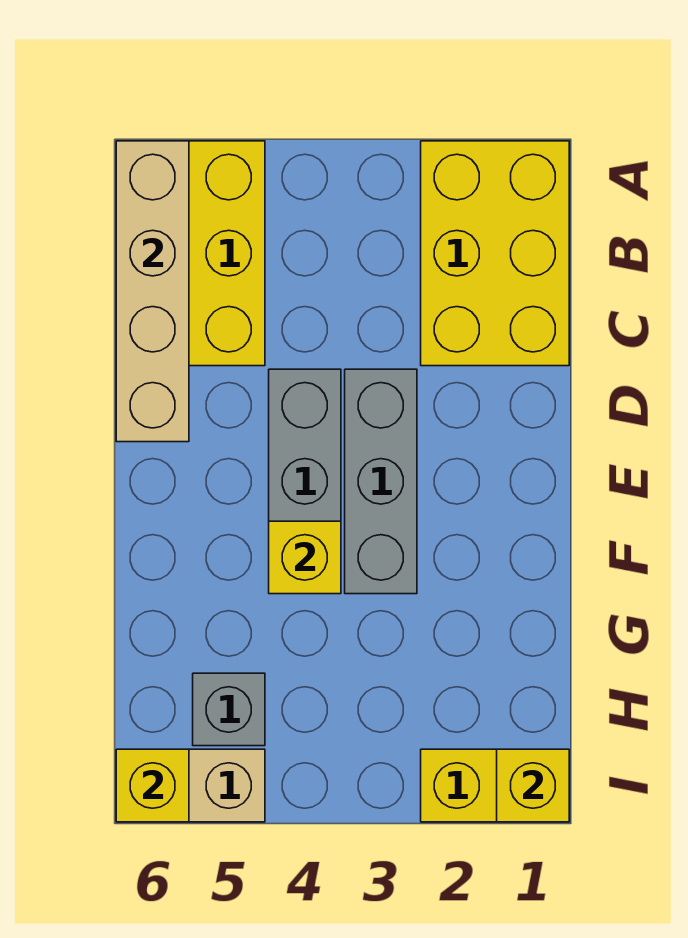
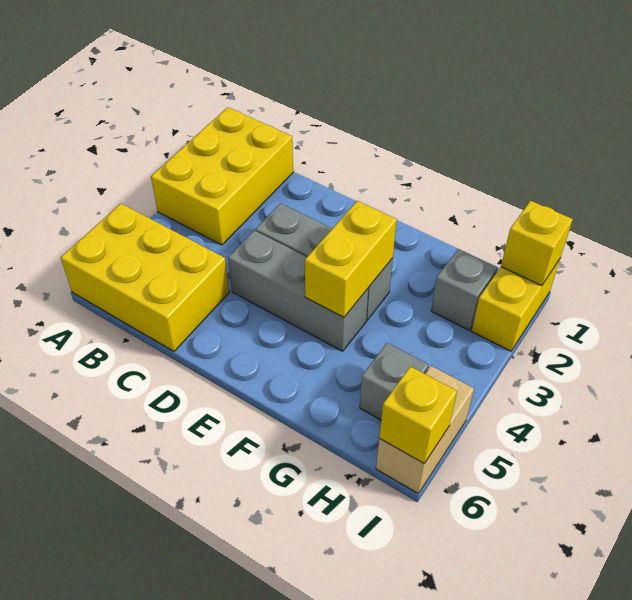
yellow brick A1:C2 level 1 -> yellow brick A1:B3 level 1
tan brick A6:D6 level 2 -> none
yellow brick F4 level 2 -> yellow brick F3:F4 level 2
none -> grey brick H2 level 1

